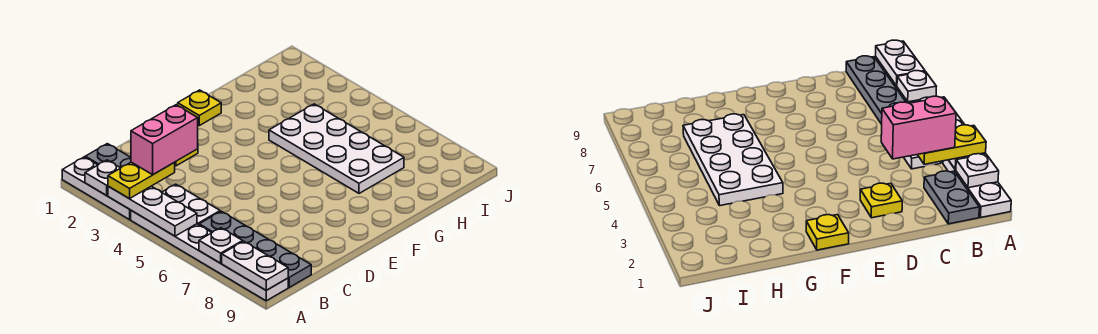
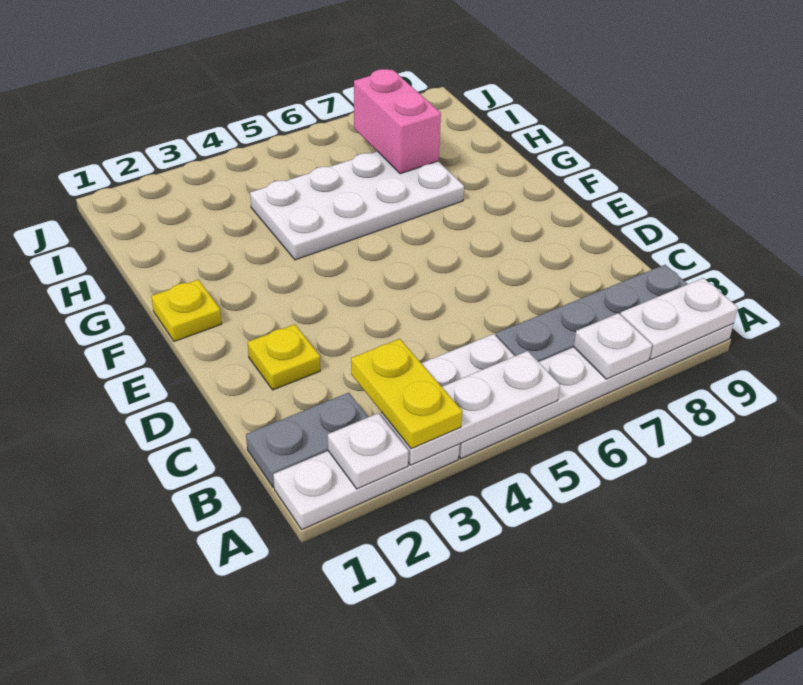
pink brick B3:C3 level 4 -> pink brick H7:I7 level 2

